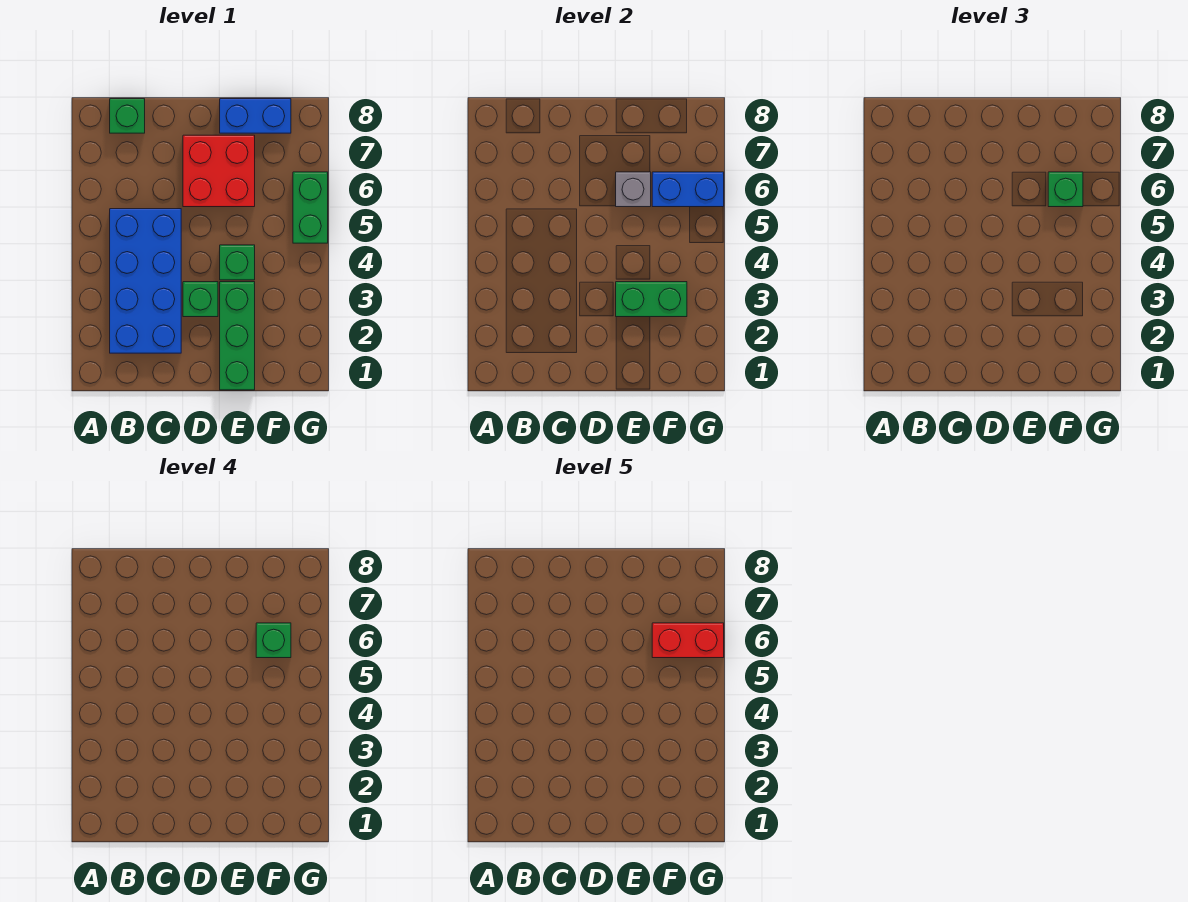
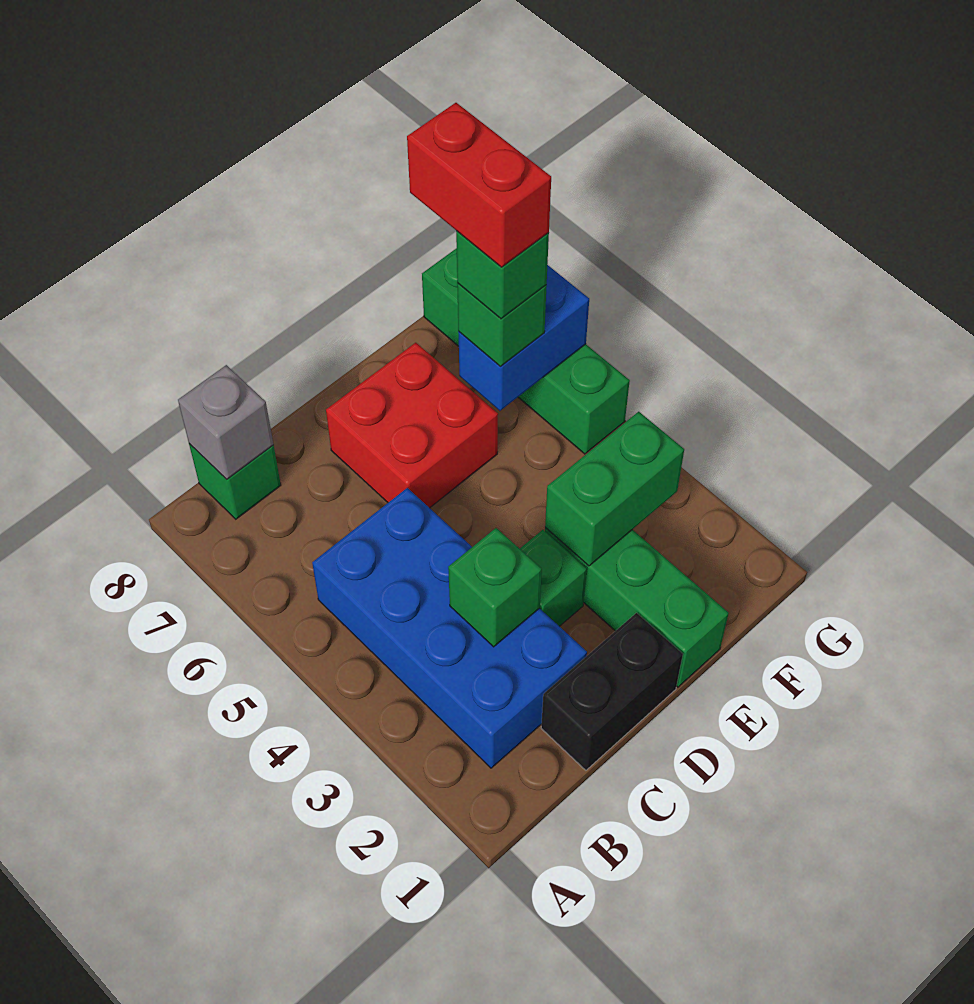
none -> black brick C1:D1 level 1
green brick E4 level 1 -> green brick C3 level 2
grey brick E6 level 2 -> grey brick B8 level 2
blue brick E8:F8 level 1 -> none
red brick F6:G6 level 5 -> red brick F6:F7 level 5
green brick G5:G6 level 1 -> green brick G5:G8 level 1

